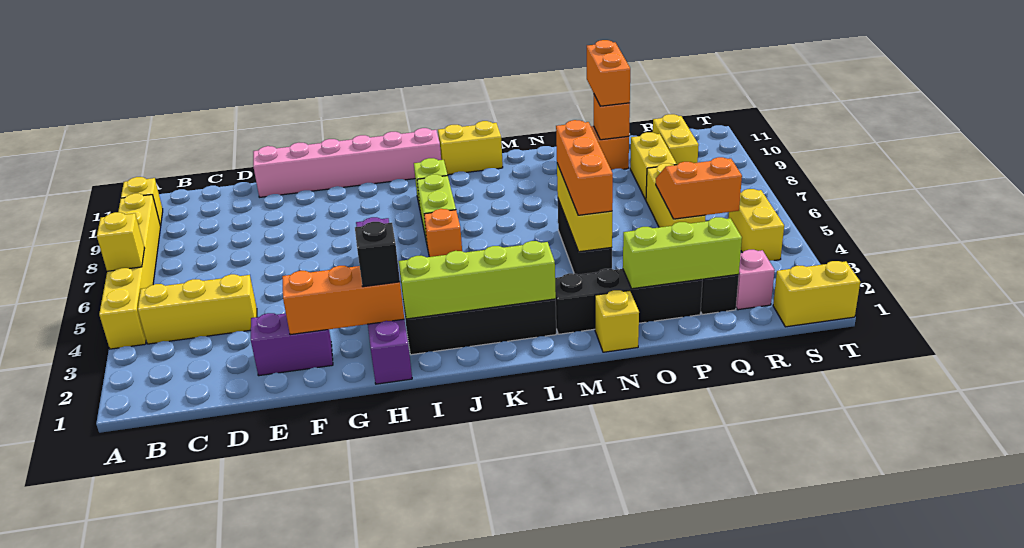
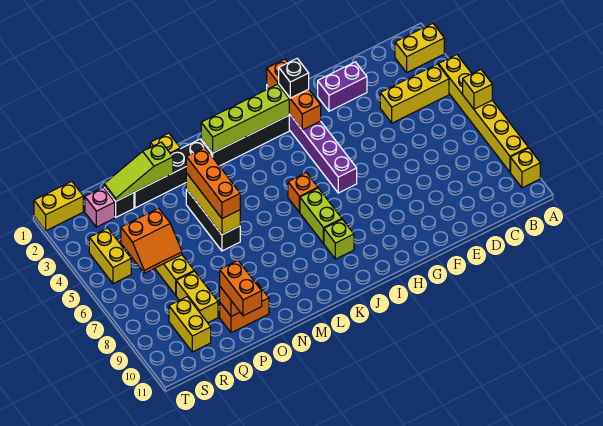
pink brick E11:J11 level 1 -> none
orange brick F2:H2 level 2 -> orange brick H1:H3 level 2
yellow brick K11:L11 level 1 -> yellow brick A2:B2 level 1
lime brick O2:Q2 level 2 -> lime slope O2:Q2 level 2 top O

